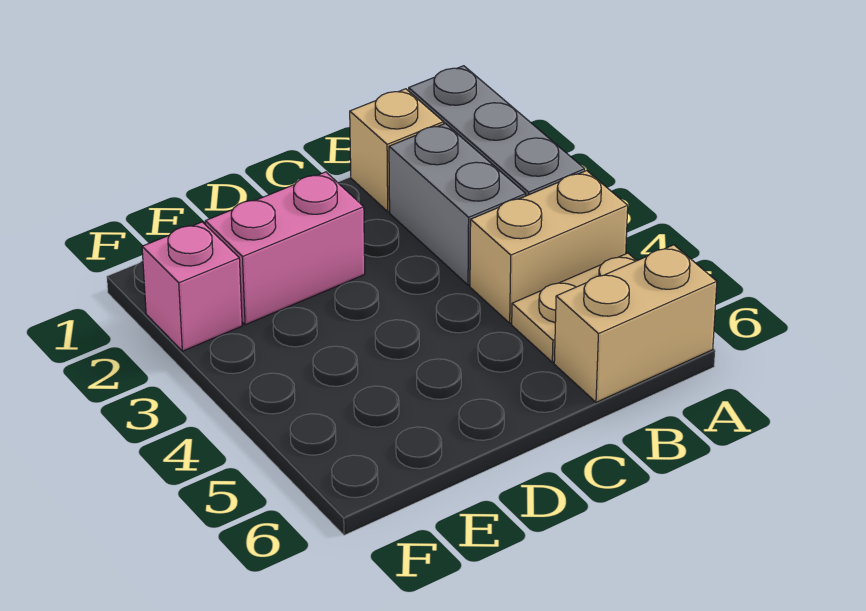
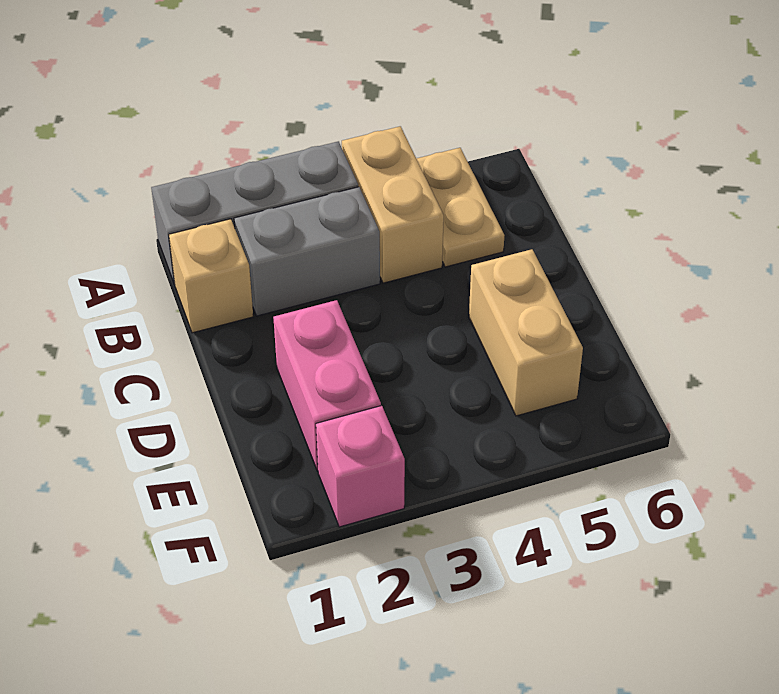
tan brick A6:B6 level 1 -> tan brick D5:E5 level 1

